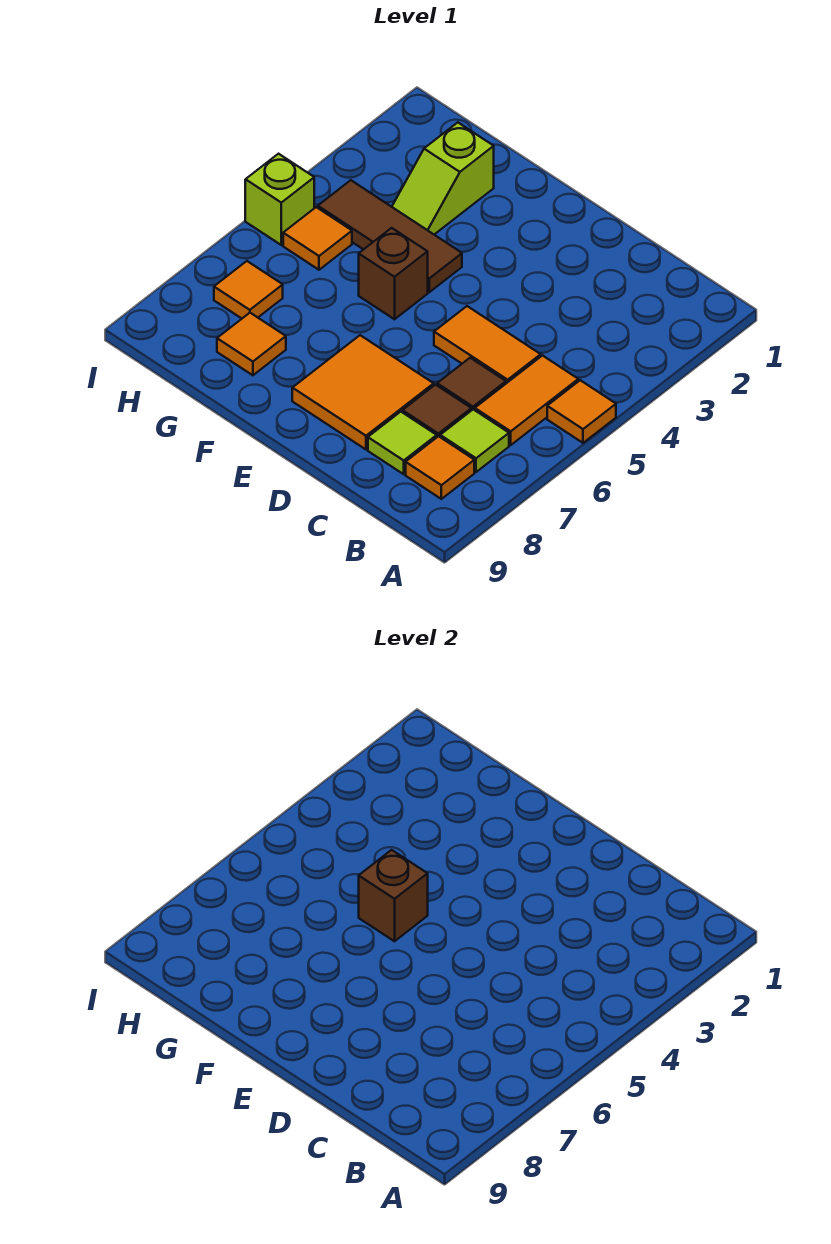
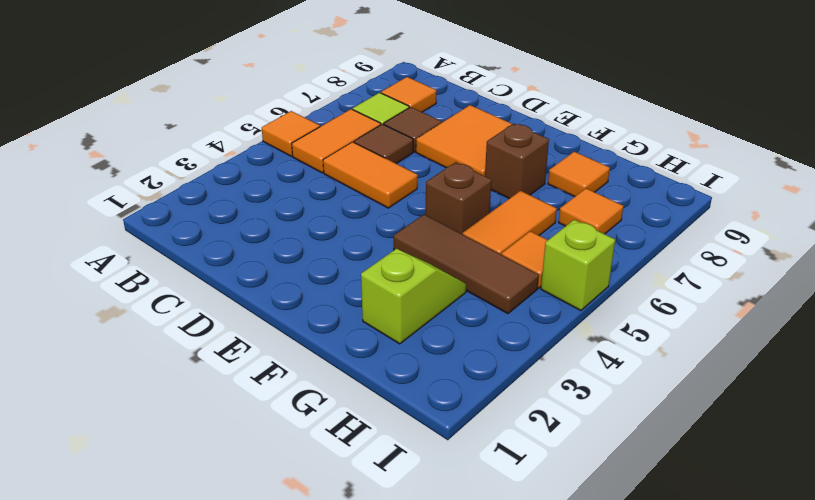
lime tile C8 level 1 -> none
brown brick F5 level 2 -> brown brick F7 level 1
none -> orange tile G5:G6 level 1

